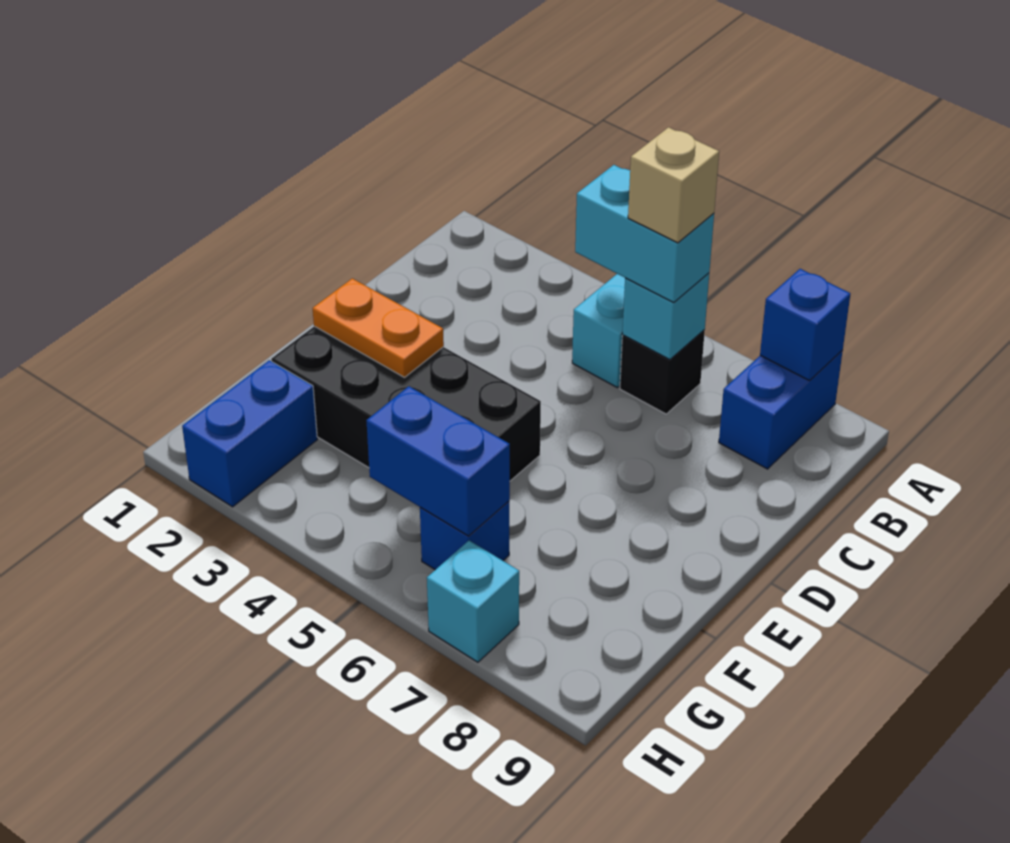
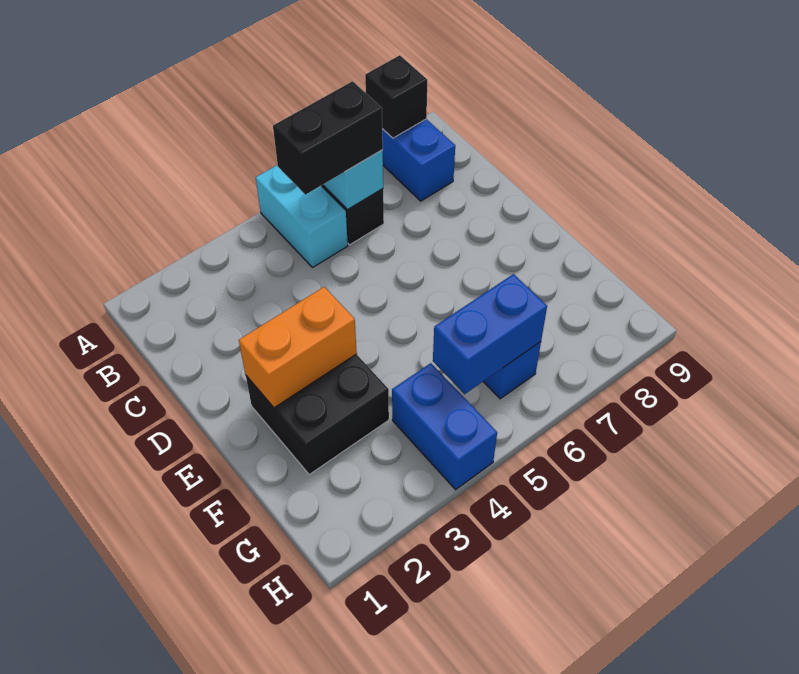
blue brick A8 level 2 -> black brick A8 level 2
cyan brick B5:B6 level 3 -> black brick B5:B6 level 3
tan brick B6 level 4 -> none
black brick E2:F5 level 1 -> black brick E2:F3 level 1
orange plate E2:E3 level 2 -> orange brick E2:E3 level 2
blue brick G2:H2 level 1 -> blue brick G4:H4 level 1
cyan brick H7 level 1 -> none

